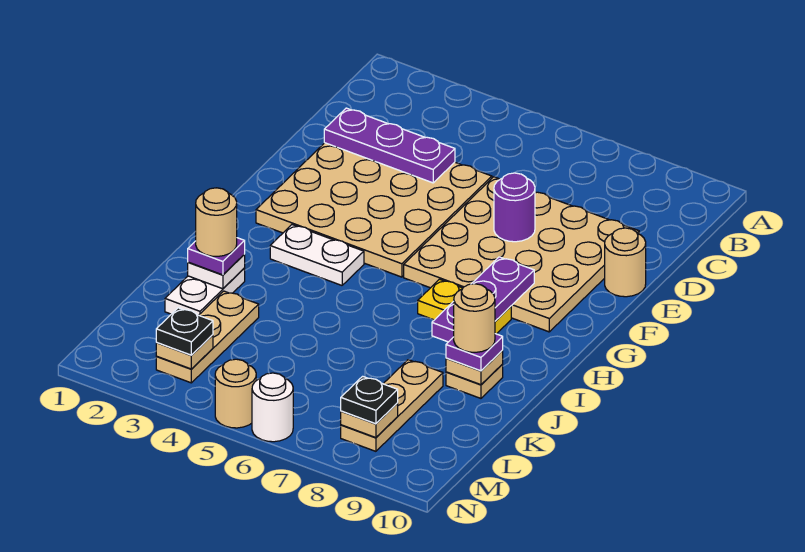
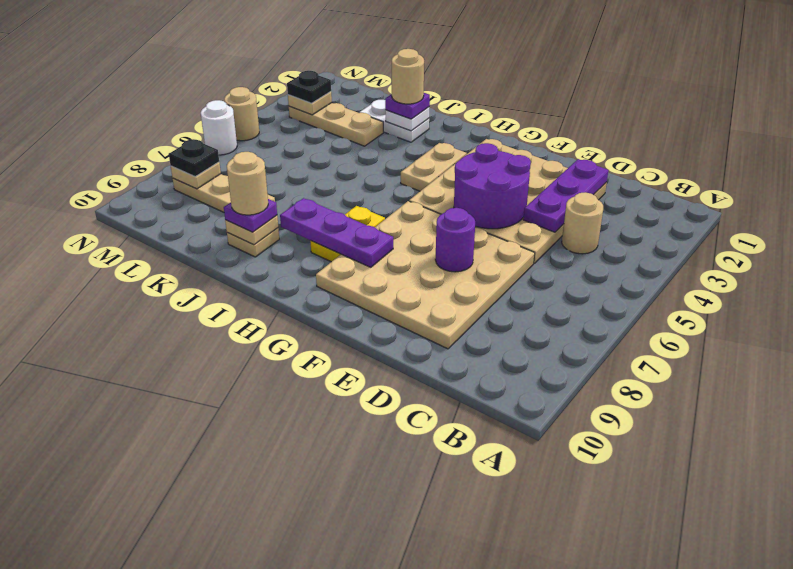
none -> purple round brick E4:F5 level 2
tan round brick E10 level 1 -> tan round brick C4 level 1
white plate H3:H4 level 1 -> tan plate H3:H4 level 1

